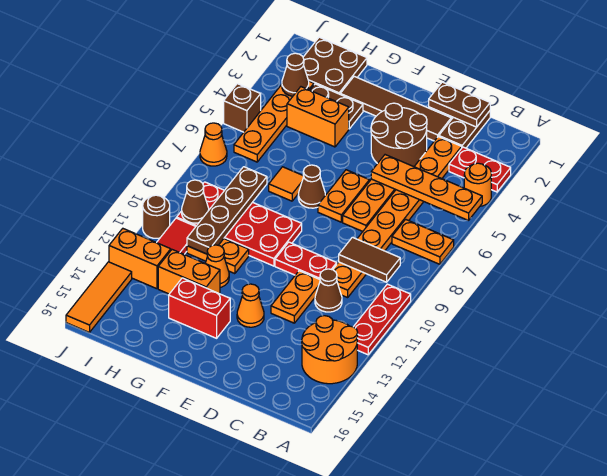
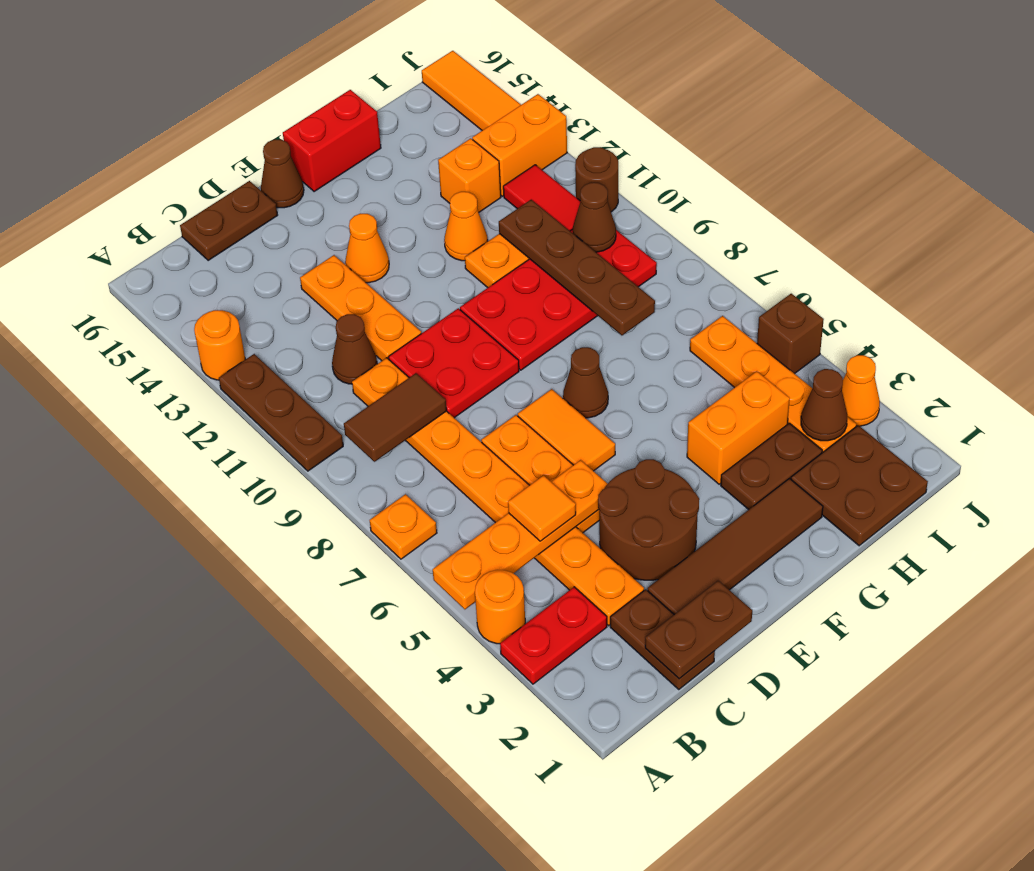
orange plate A7:B7 level 1 -> orange plate A7 level 1
red plate A10:A12 level 1 -> brown plate A10:A12 level 1
orange round brick A13:B14 level 1 -> orange round brick A13 level 1
none -> brown plate C16:D16 level 1
red plate D10:E10 level 1 -> red plate D9:E10 level 1
orange plate D11:D12 level 1 -> orange plate D11:D13 level 1
orange plate E6:E7 level 1 -> orange tile E6:E7 level 1
none -> brown cone E16 level 1
red brick F14:G14 level 1 -> red brick F16:G16 level 1
orange tile G7 level 1 -> orange tile C5 level 3
orange brick G13:H13 level 1 -> orange brick H13 level 1
orange cone J7 level 1 -> orange cone J3 level 1

